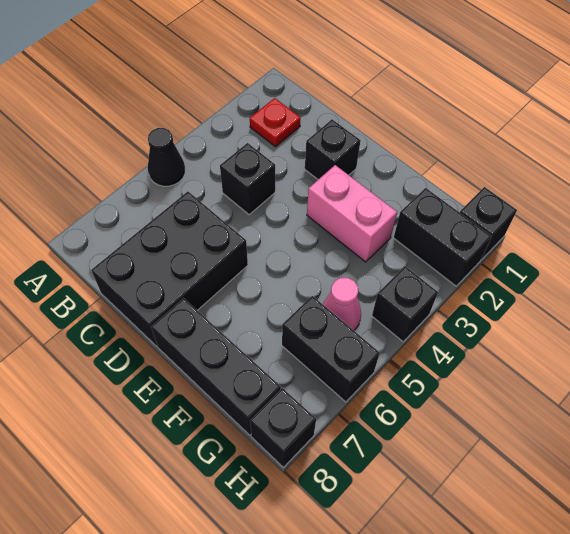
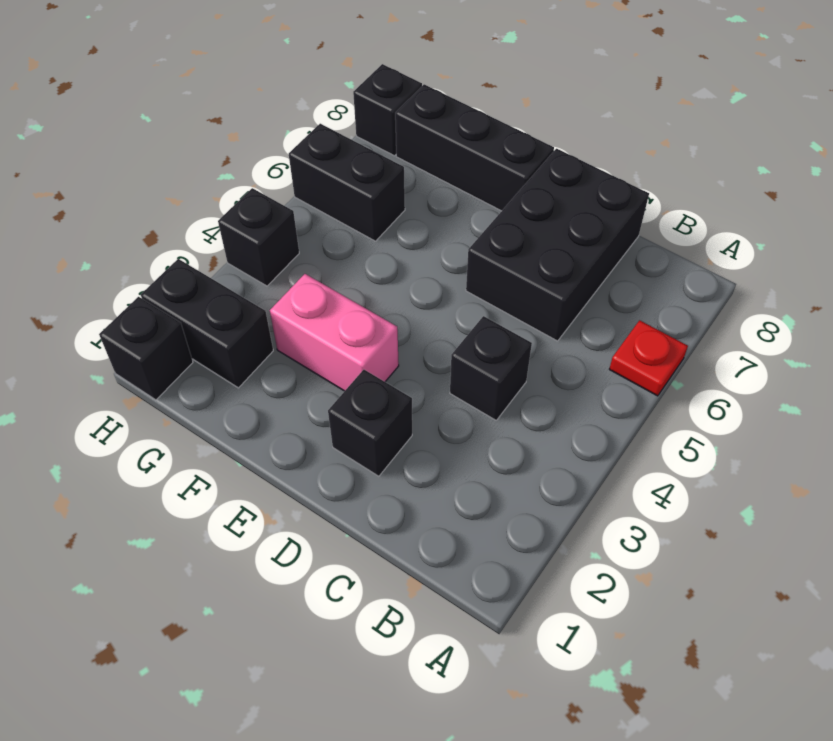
black cone A5 level 1 -> none
red plate B2 level 1 -> red plate A6 level 1
pink cone G5 level 1 -> none

